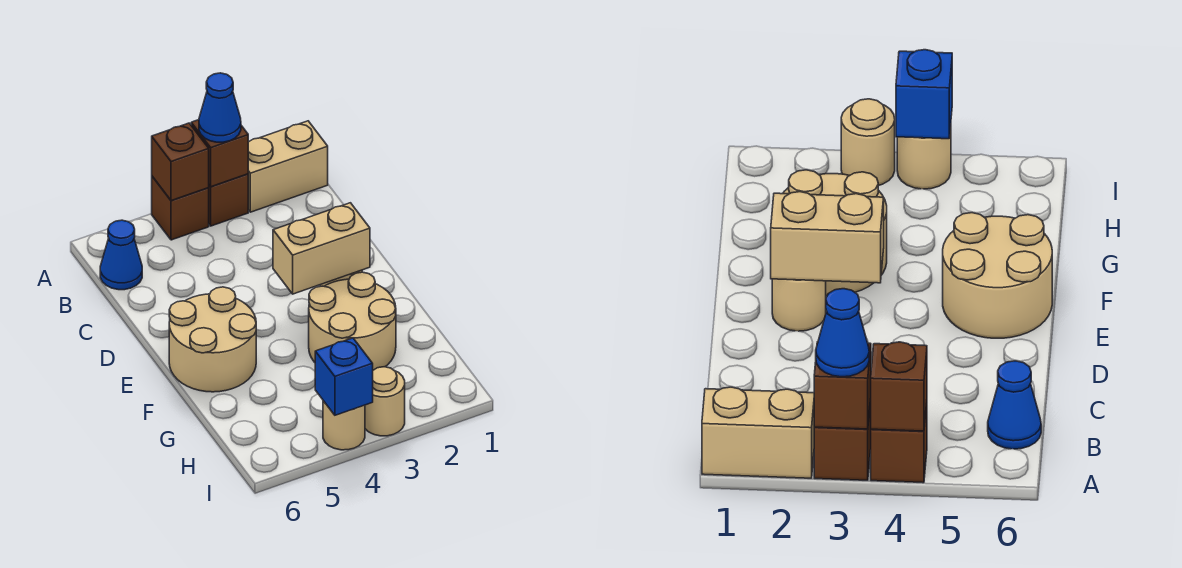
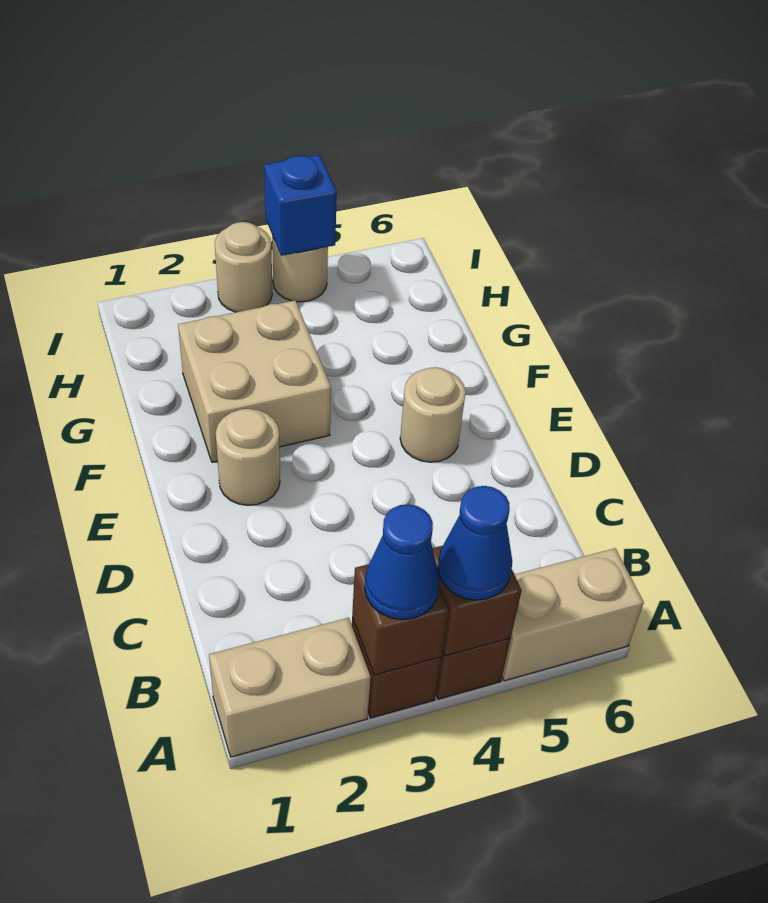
blue cone B6 level 1 -> blue cone A4 level 3
tan brick E2:E3 level 2 -> tan brick A5:A6 level 1
tan round brick E5:F6 level 1 -> tan round brick E5 level 1
tan round brick F2:G3 level 1 -> tan brick F2:G3 level 1

